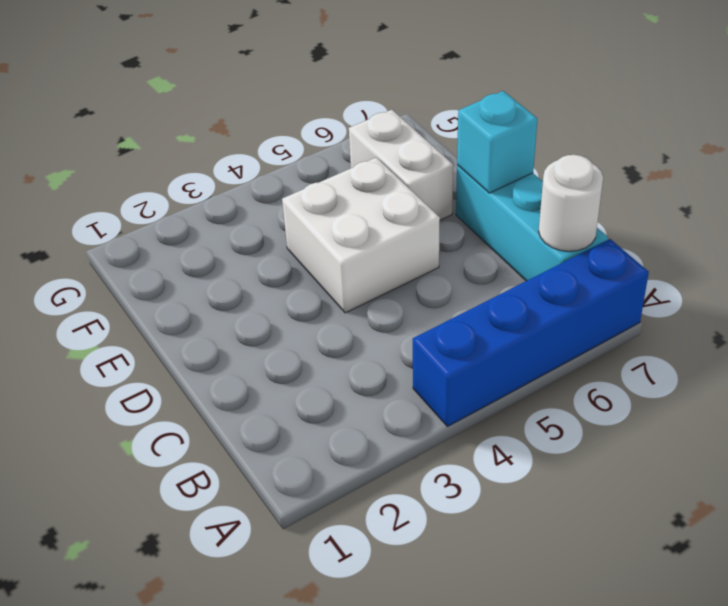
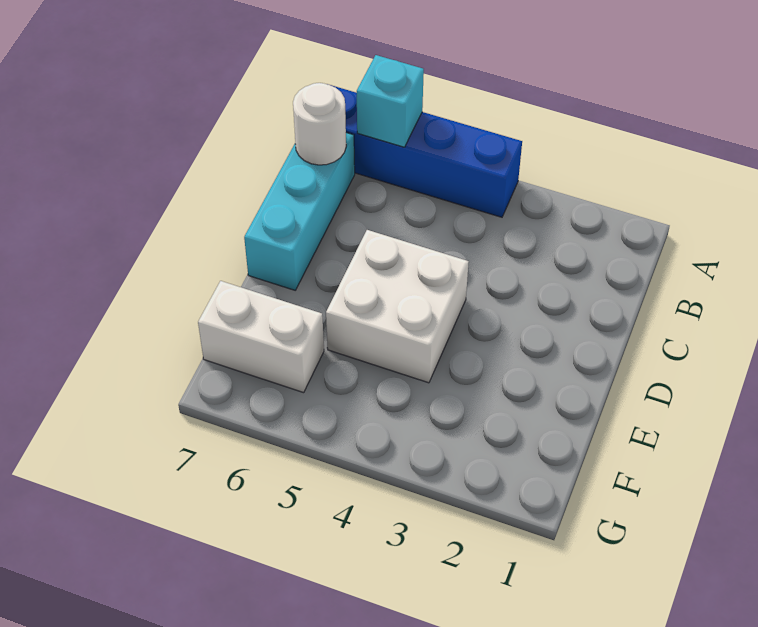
cyan brick D7 level 2 -> cyan brick A6 level 2
white brick E6:F6 level 1 -> white brick F6:F7 level 1

